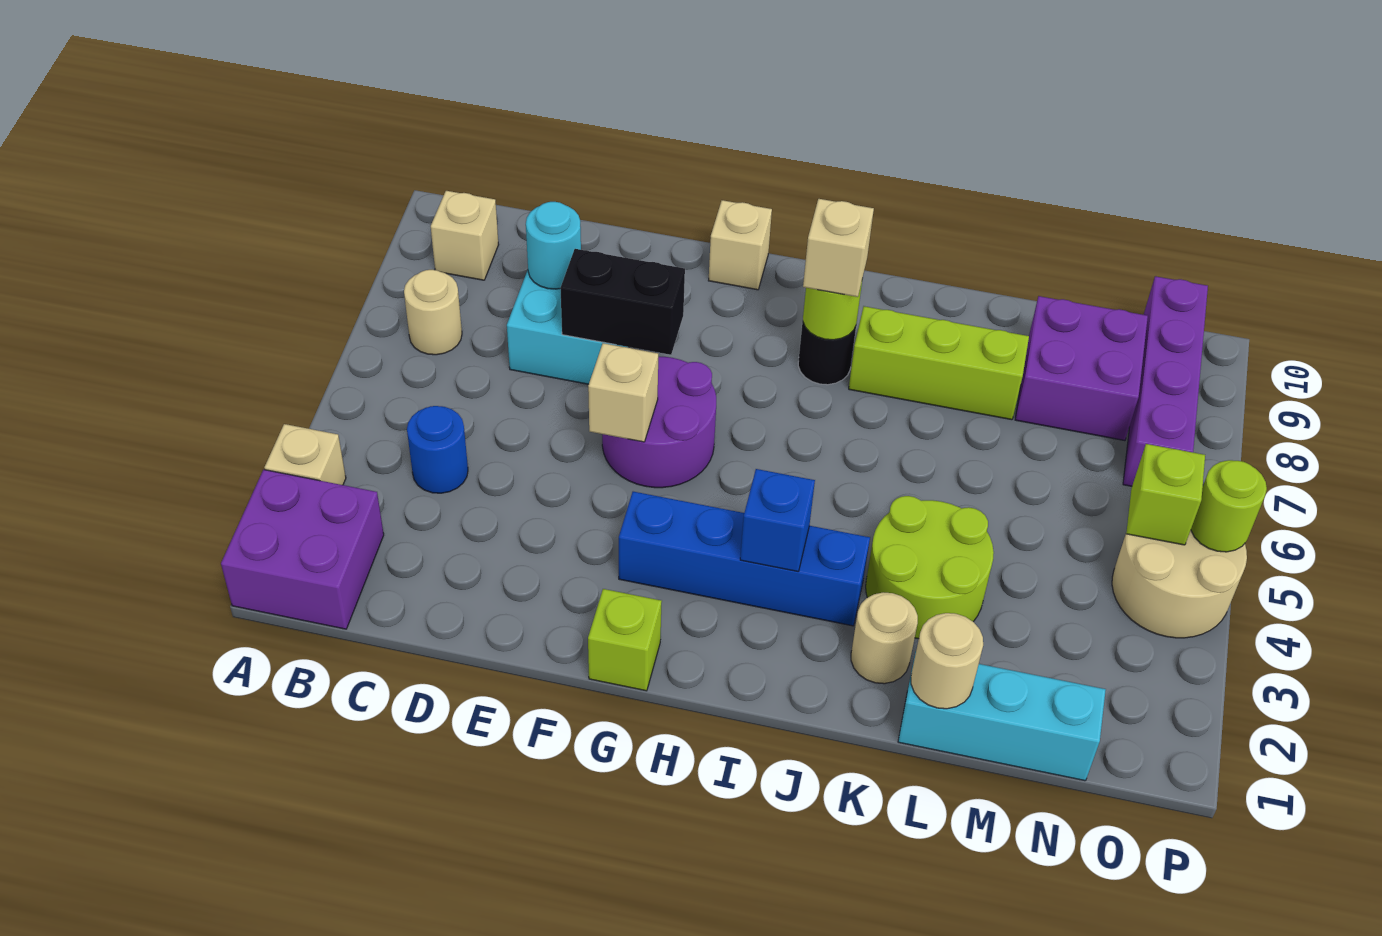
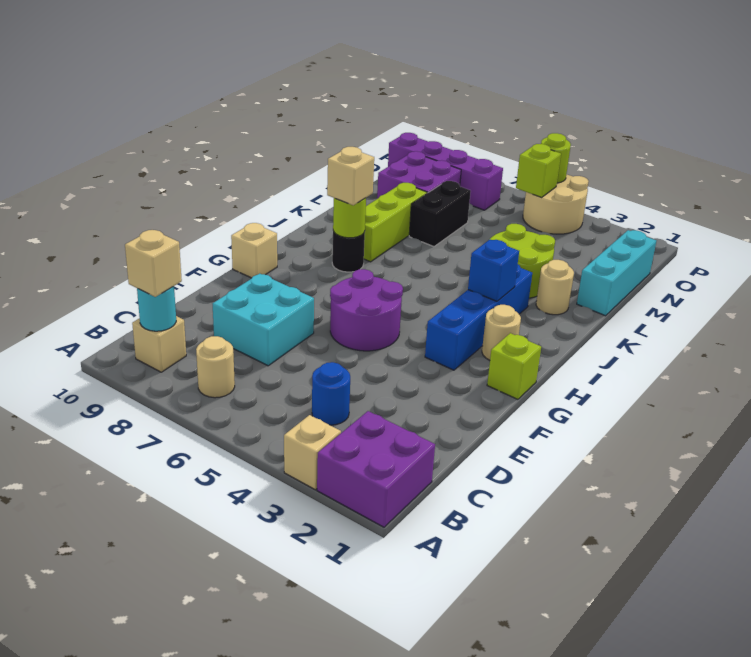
cyan round brick D8 level 2 -> cyan round brick B9 level 2
black brick E7:F7 level 2 -> black brick L7:M7 level 1
tan brick F5 level 2 -> tan brick B9 level 3
tan round brick L1 level 2 -> tan round brick H2 level 1

